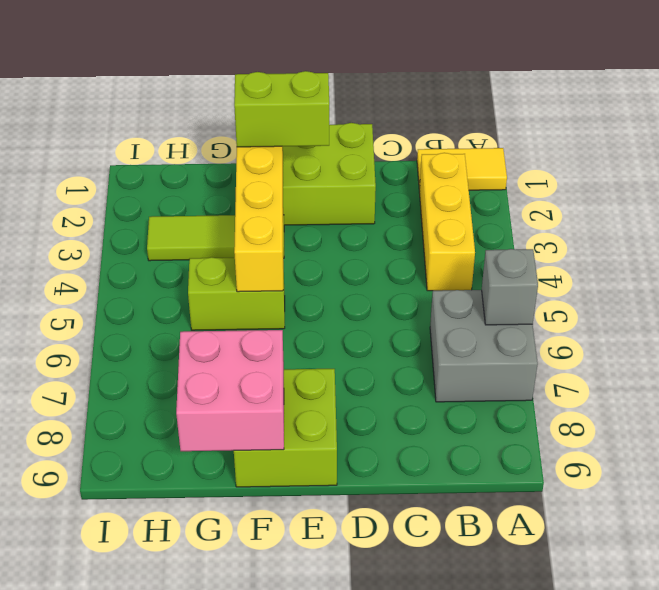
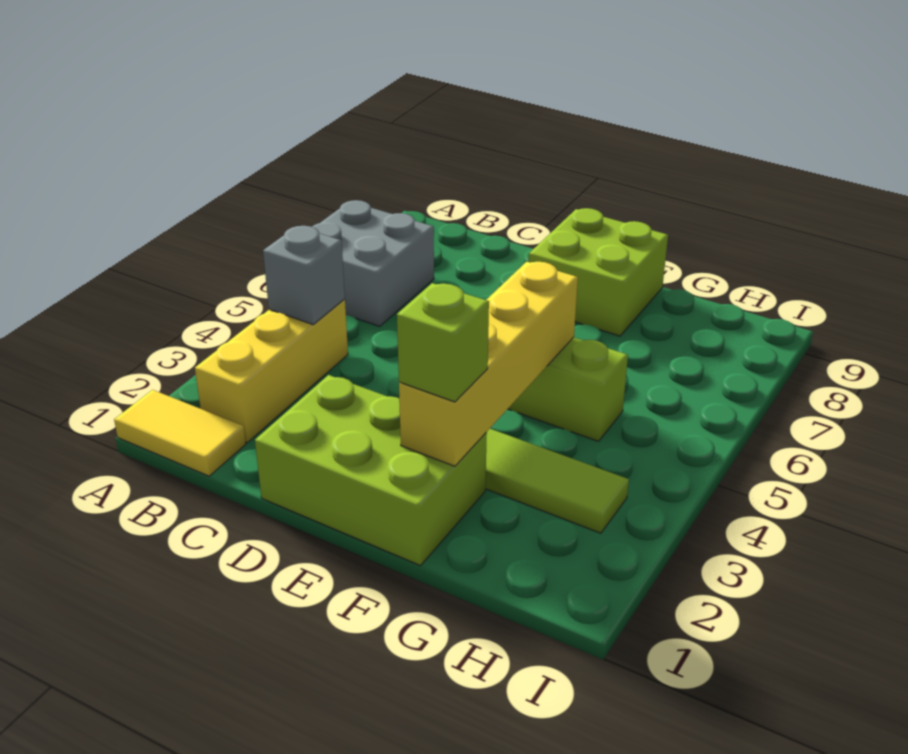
grey brick A6 level 2 -> grey brick B4 level 2
lime brick E2:F2 level 3 -> lime brick F2 level 3
pink brick F8:G9 level 2 -> none

